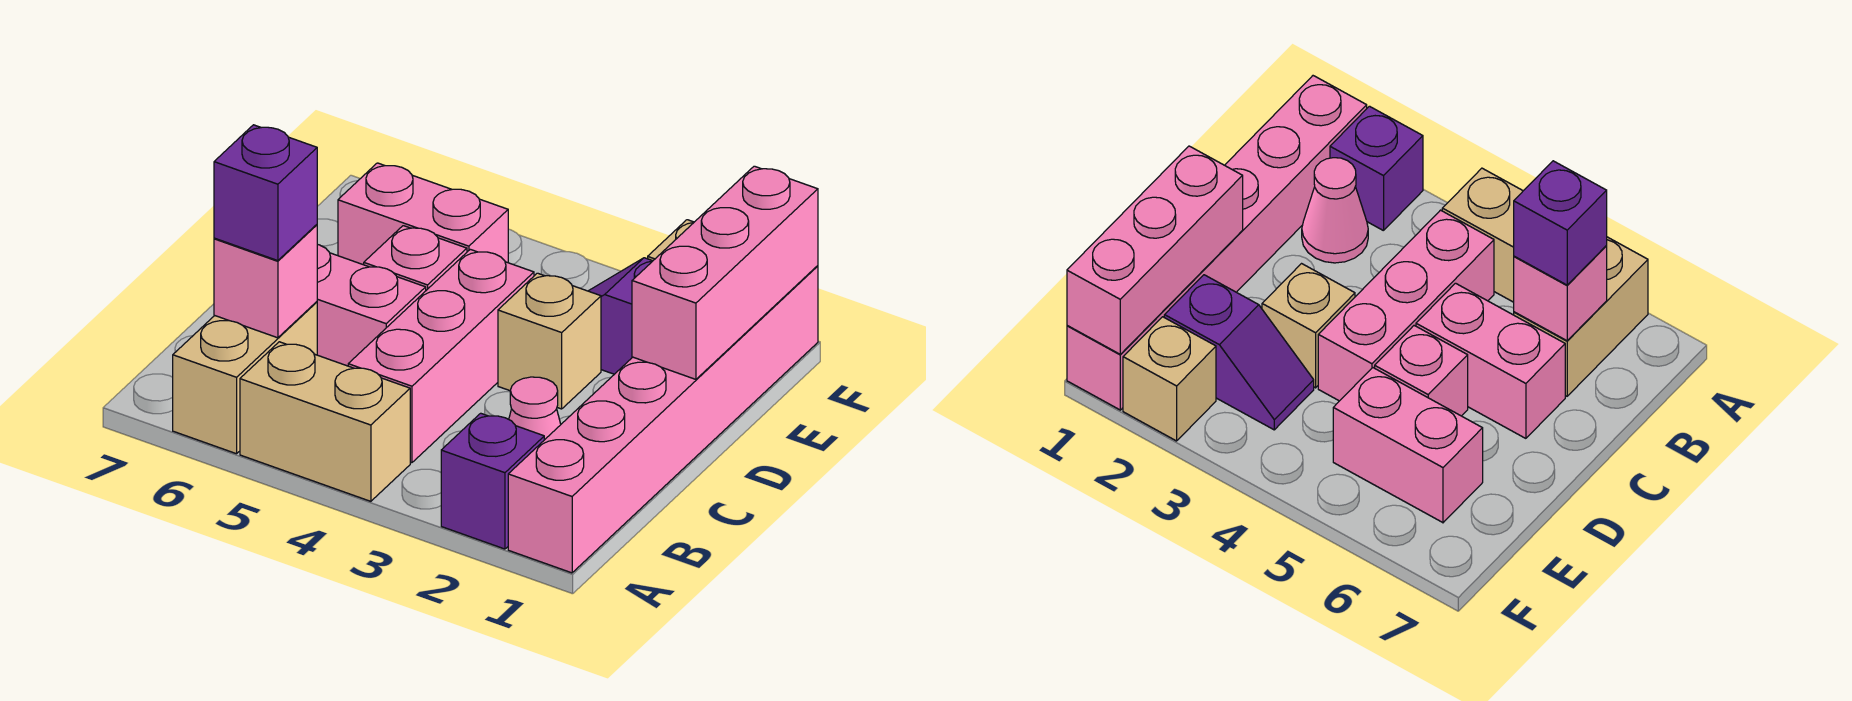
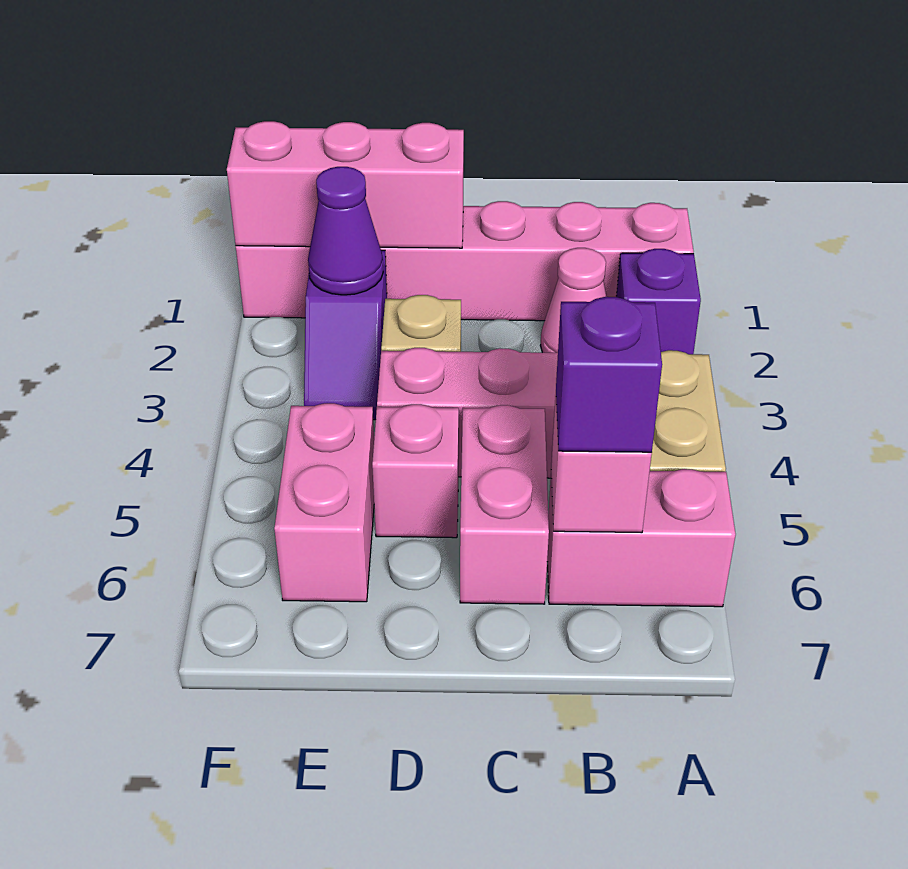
tan brick A6:B6 level 1 -> pink brick A6:B6 level 1
none -> purple cone E2 level 2
tan brick F2 level 1 -> none

